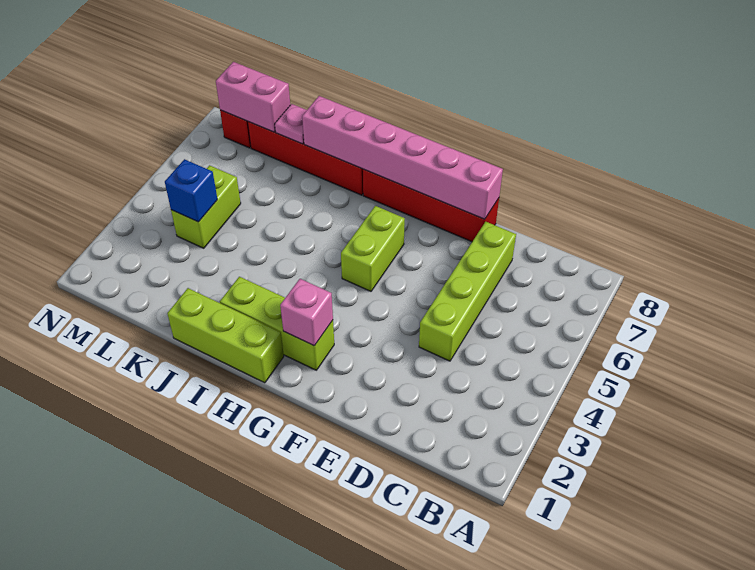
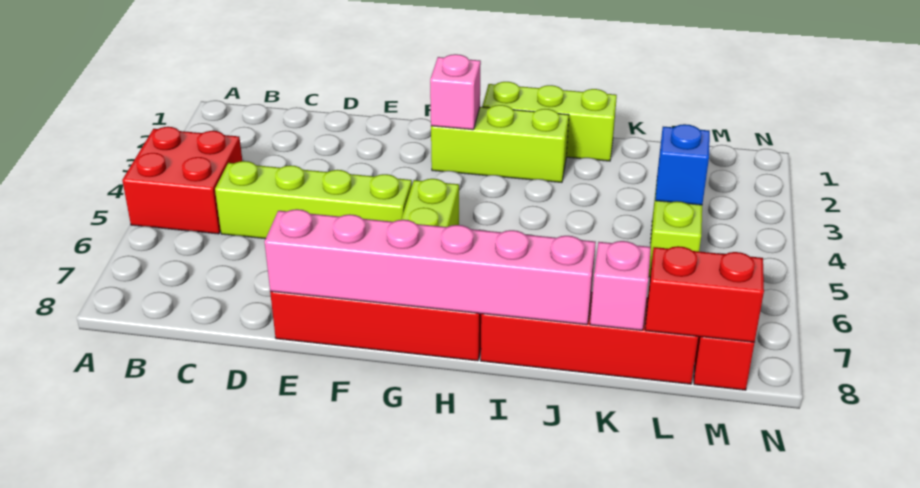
none -> red brick A4:B5 level 1
lime brick D4:D7 level 1 -> lime brick C5:F5 level 1
pink plate K8 level 2 -> pink brick K8 level 2
pink brick L8:M8 level 2 -> red brick L8:M8 level 2

